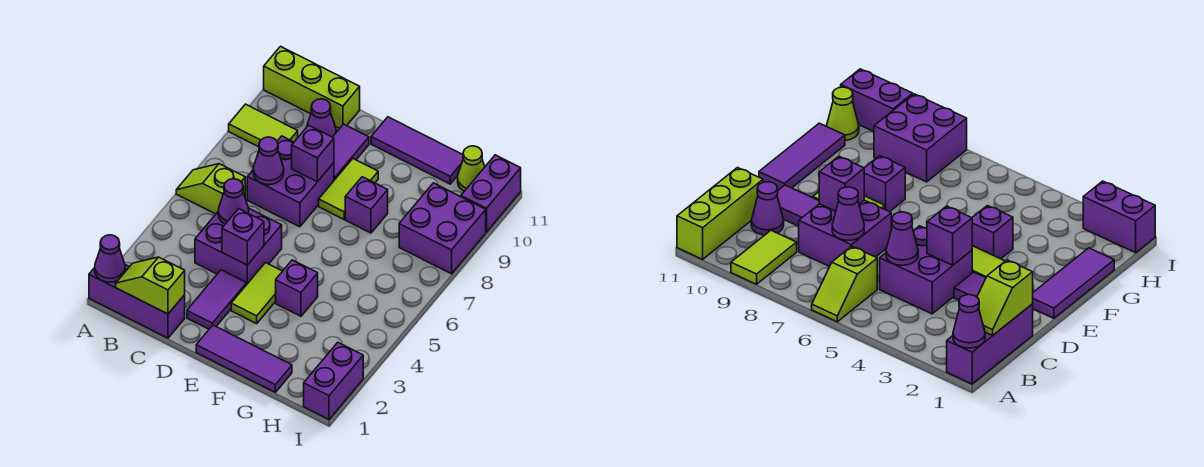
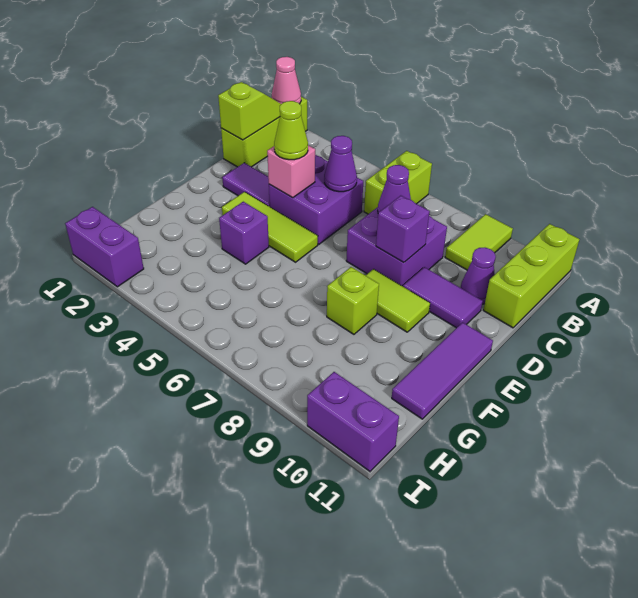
purple brick A1:C1 level 1 -> lime brick A1:C1 level 1
purple cone A1 level 2 -> pink cone A1 level 2
lime slope A6:B6 level 1 top B -> lime brick A6:B6 level 1
purple brick D4 level 2 -> pink brick D4 level 2
purple tile E1:G1 level 1 -> none
lime tile E3:E4 level 1 -> lime tile E3:E5 level 1
purple brick F8 level 1 -> lime brick F8 level 1
purple brick H8:I9 level 1 -> none
lime cone H11 level 1 -> lime cone D4 level 3

